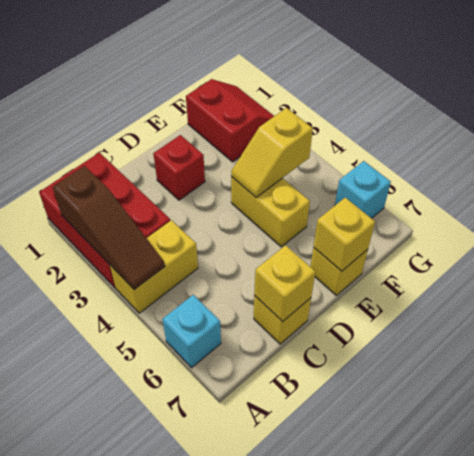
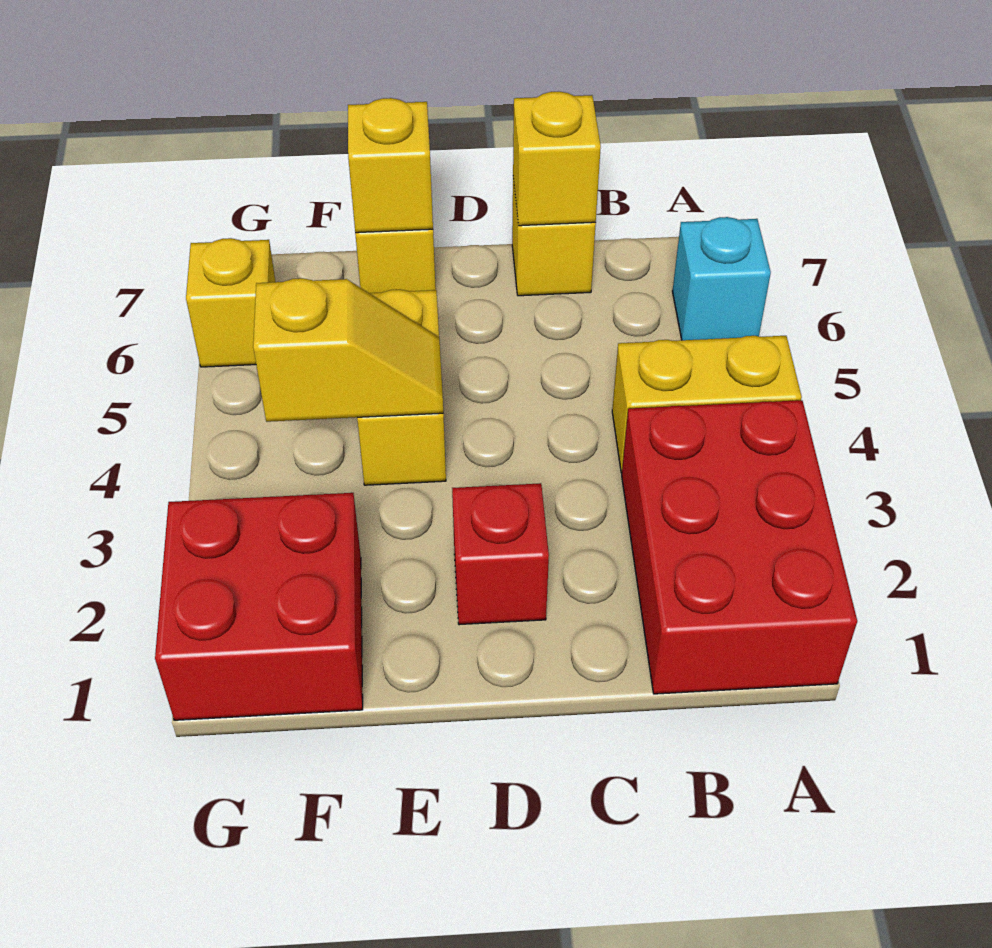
brown slope A2:A4 level 2 top 2 -> none
red slope F1:G2 level 1 top F -> red brick F1:G2 level 1
cyan brick G6 level 1 -> yellow brick G6 level 1

